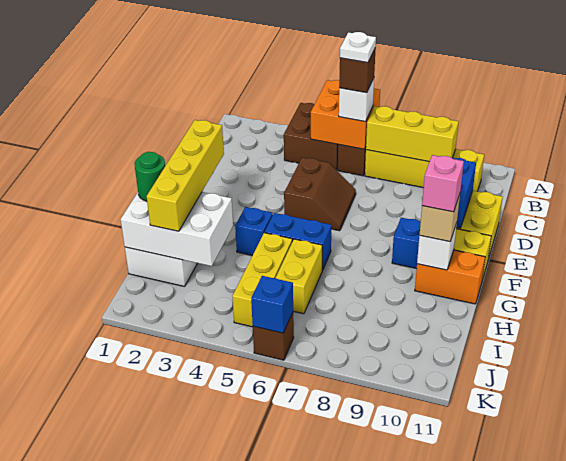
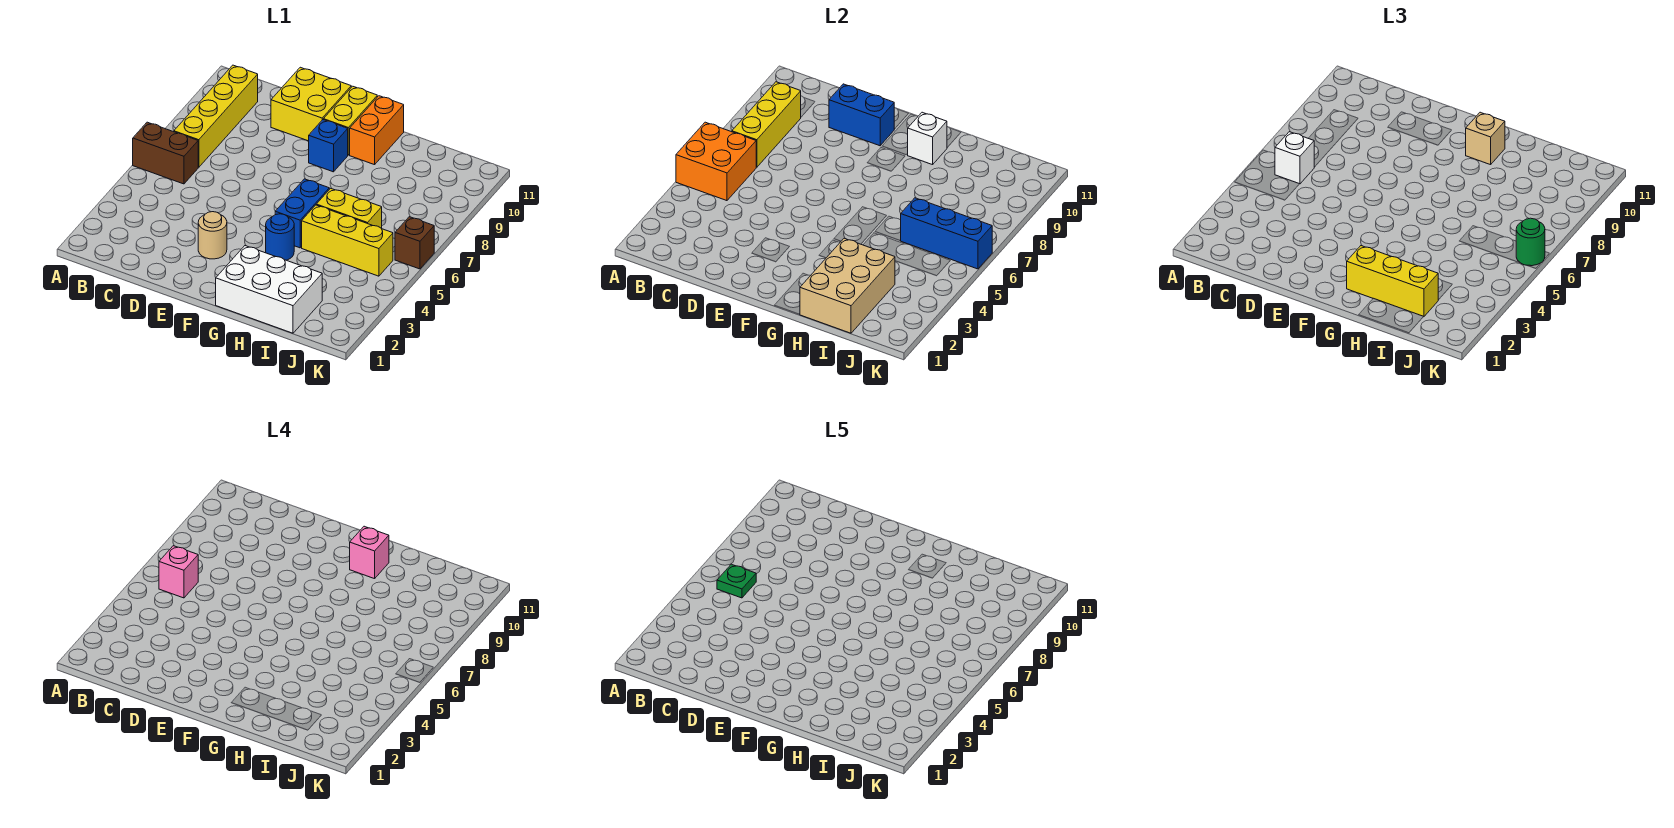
brown brick A4:B5 level 1 -> none
brown brick B6 level 4 -> pink brick B6 level 4
white plate B6 level 5 -> green plate B6 level 5
brown slope D5:E6 level 1 top 5 -> none
none -> tan round brick E3 level 1
yellow brick F2:I2 level 3 -> yellow brick G2:I2 level 3
blue brick G4 level 1 -> blue round brick G4 level 1
white brick H1:I3 level 2 -> tan brick H1:I3 level 2
green round brick H1 level 3 -> green round brick K6 level 3
blue brick K6 level 2 -> blue brick I6:K6 level 2

